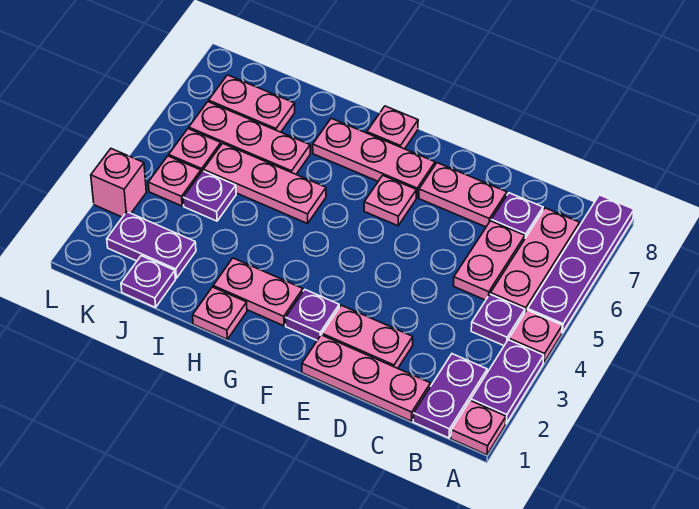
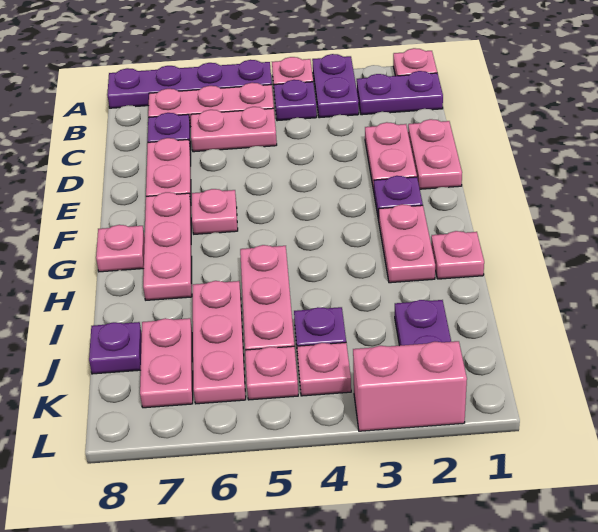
purple plate A2:A3 level 1 -> purple plate A3:B3 level 1
pink plate C1:E1 level 1 -> pink plate D1:E1 level 1
purple plate J1 level 1 -> purple plate J8 level 1
pink brick L3 level 1 -> pink brick L2:L3 level 1

